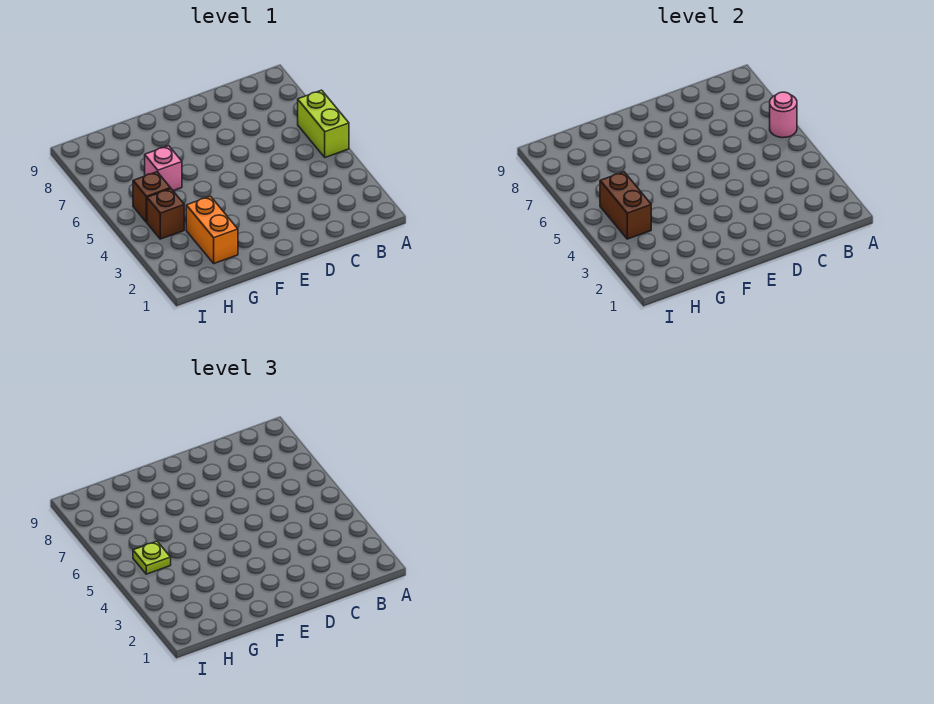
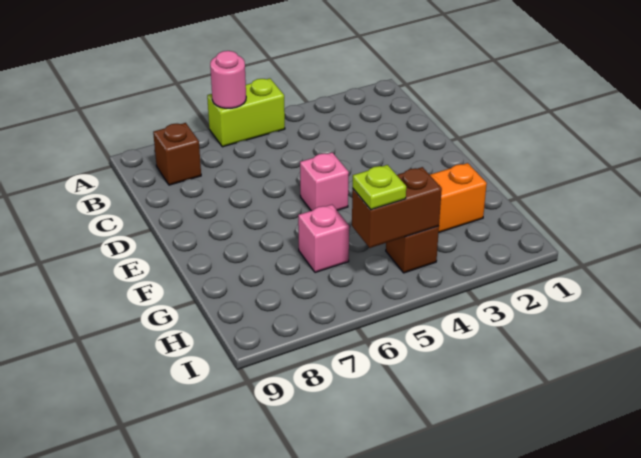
none -> pink brick E5 level 1
brown brick H5 level 1 -> brown brick B8 level 1

